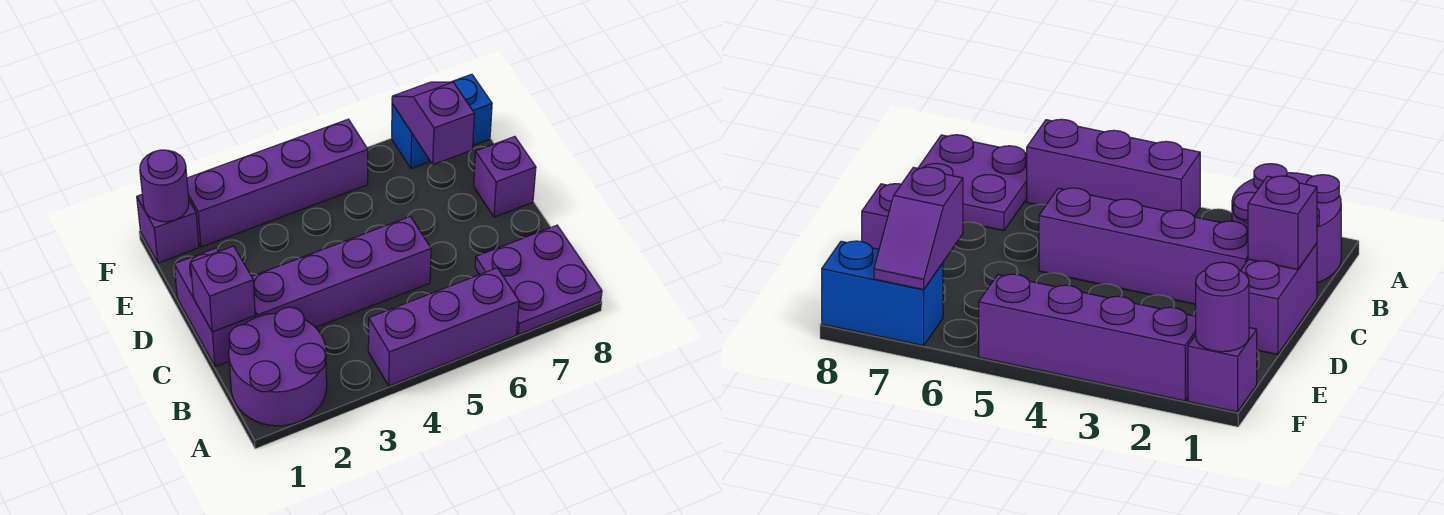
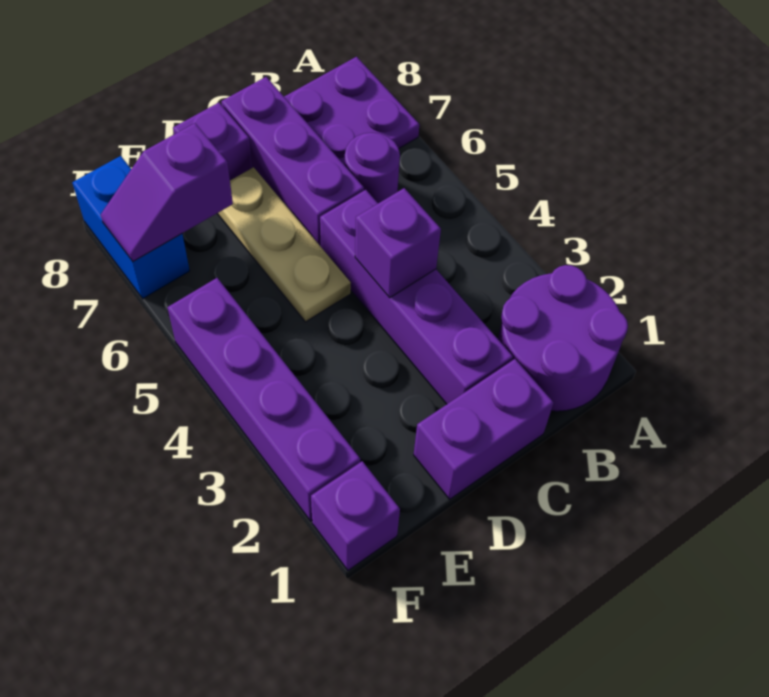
purple brick A4:A6 level 1 -> purple brick C6:C8 level 1
purple brick C1 level 2 -> purple brick C4 level 2
none -> tan plate D5:D7 level 1
purple round brick F1 level 2 -> purple round brick B6 level 1

